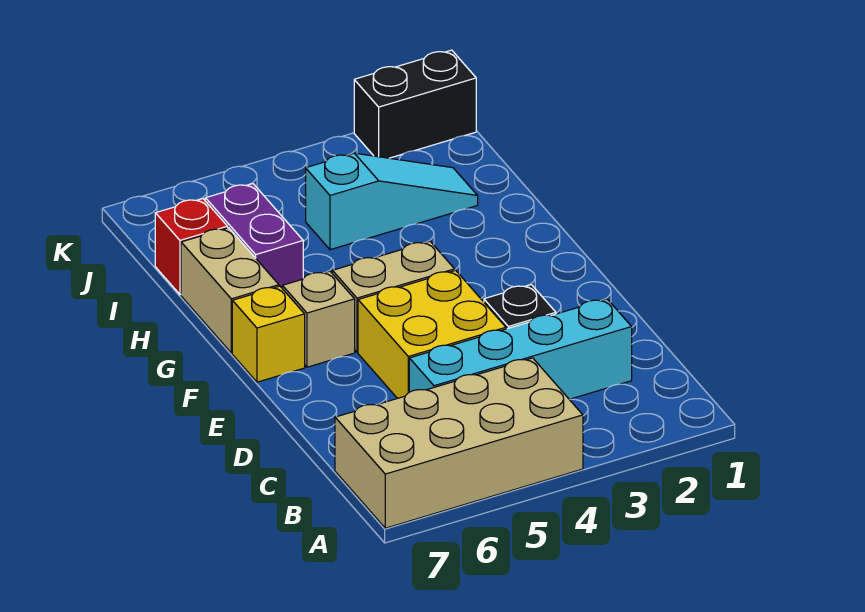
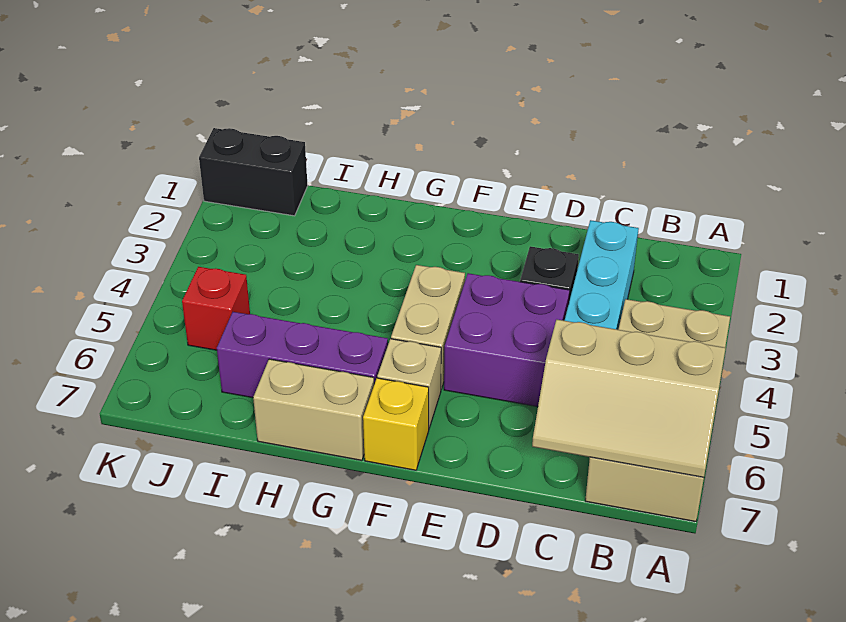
none -> tan slope A6:C7 level 2 top 6
yellow brick D4:E5 level 1 -> purple brick D4:E5 level 1
purple brick H6:I6 level 1 -> purple brick G6:I6 level 1
cyan slope I2:I4 level 1 top 4 -> none
red brick I7 level 1 -> red brick J5 level 1
black brick K1:K2 level 1 -> black brick J1:K1 level 1

